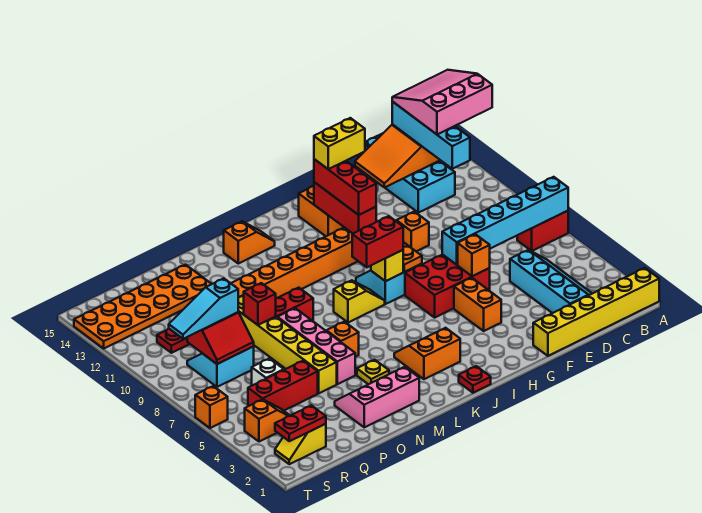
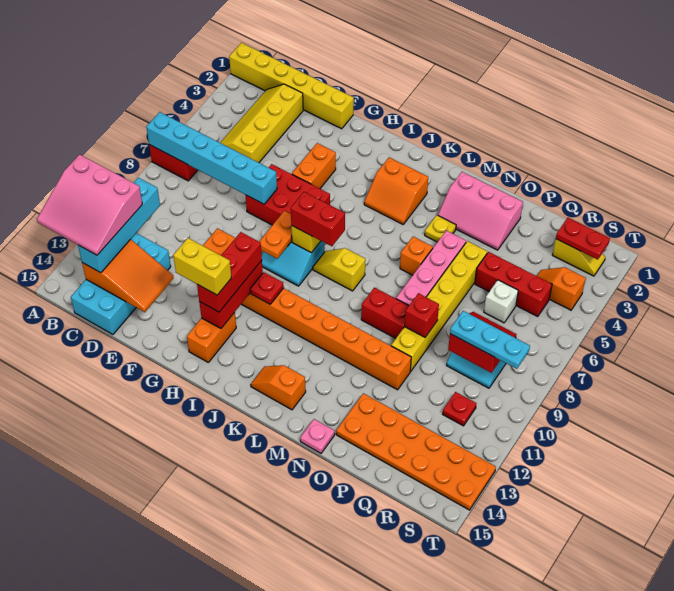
cyan slope C2:D5 level 1 top D -> yellow slope C2:D5 level 1 top D
orange brick F6 level 2 -> none
red plate J1 level 1 -> red plate I11 level 2
none -> pink plate N15 level 1
cyan slope Q9:S9 level 3 top Q -> cyan plate Q9:S9 level 3
orange brick T6 level 1 -> none

